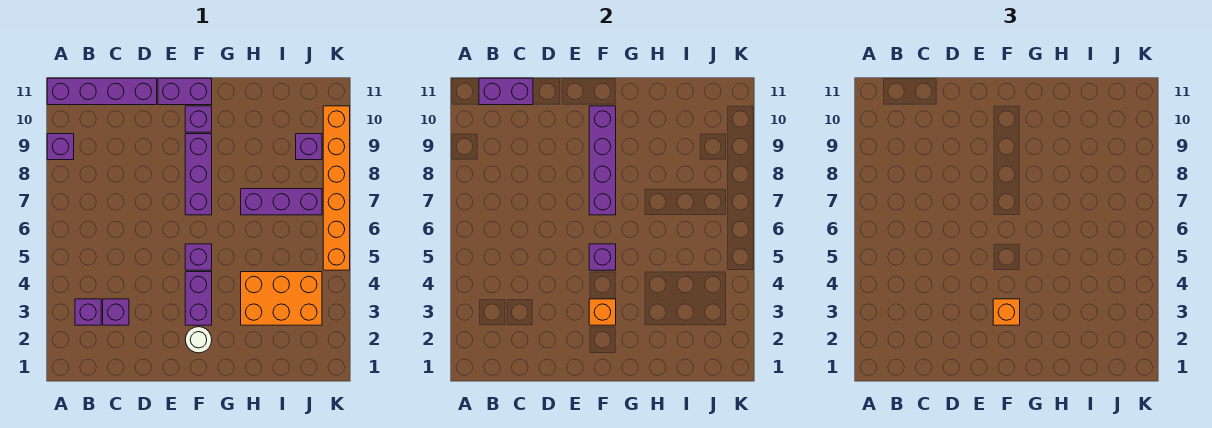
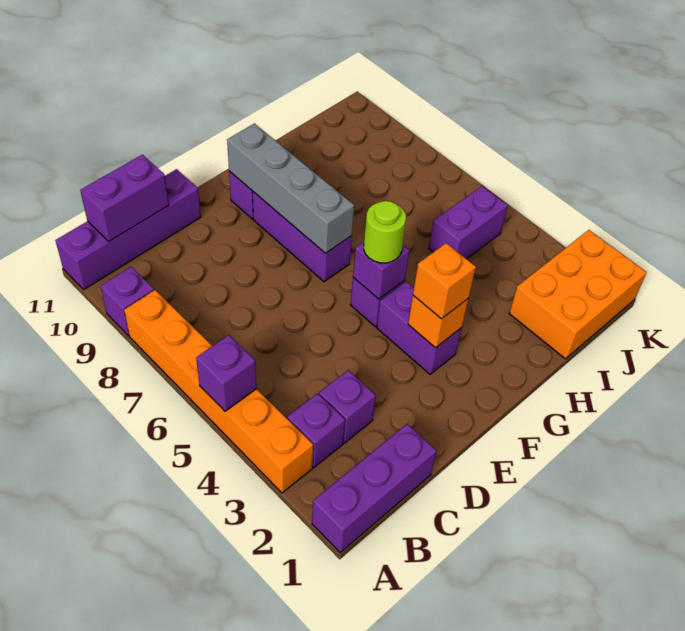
purple brick E11:F11 level 1 -> purple brick I5:J5 level 1
white round brick F2 level 1 -> none
none -> lime round brick F5 level 3
purple brick F7:F10 level 2 -> grey brick F7:F10 level 2
orange brick H3:J4 level 1 -> orange brick I1:K2 level 1
purple brick H7:J7 level 1 -> purple brick A1:C1 level 1
purple brick J9 level 1 -> purple brick A5 level 2
orange brick K5:K10 level 1 -> orange brick A3:A8 level 1

